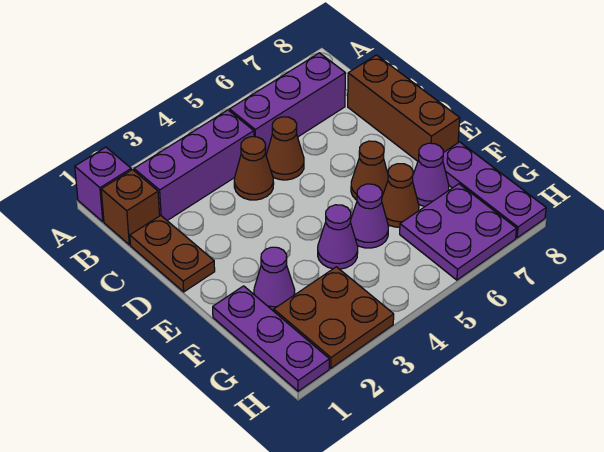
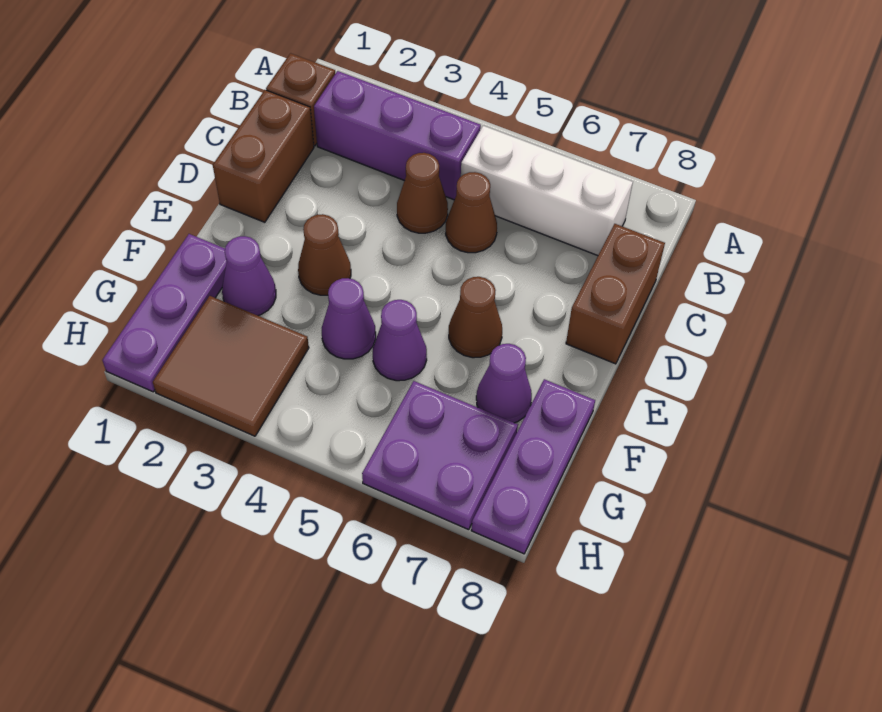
purple brick A1 level 1 -> none
purple brick B5:B7 level 1 -> white brick B5:B7 level 1
brown plate C1:D1 level 1 -> brown brick C1:D1 level 1
brown brick C8:E8 level 1 -> brown brick C8:D8 level 1
brown cone F6 level 1 -> brown cone E3 level 1
brown plate G2:H3 level 1 -> brown tile G2:H3 level 1

